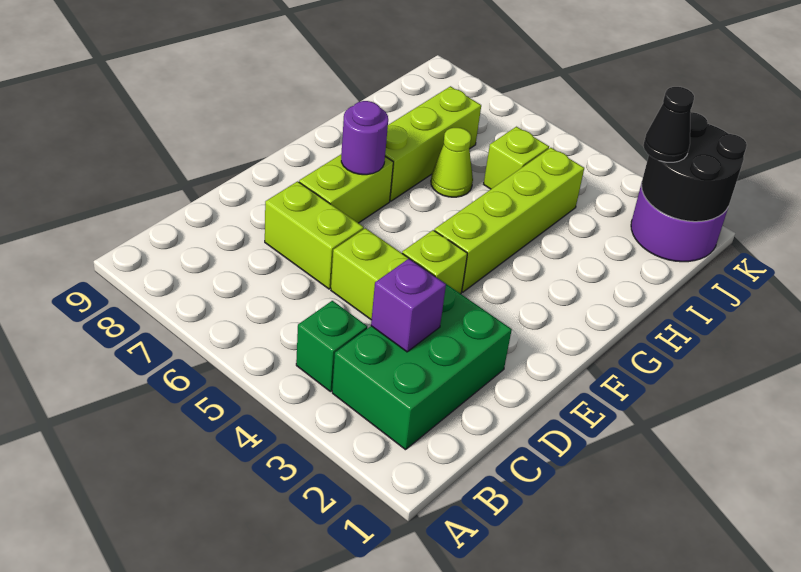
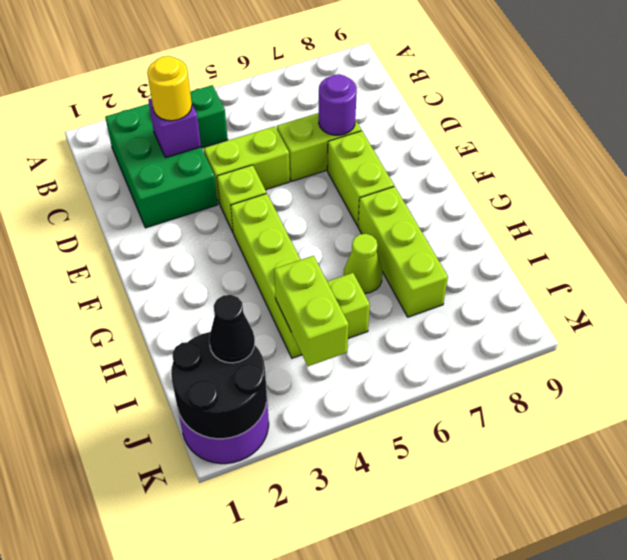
none -> yellow round brick C3 level 3
purple round brick F7 level 2 -> purple round brick D7 level 2
none -> lime brick I4:J4 level 2

